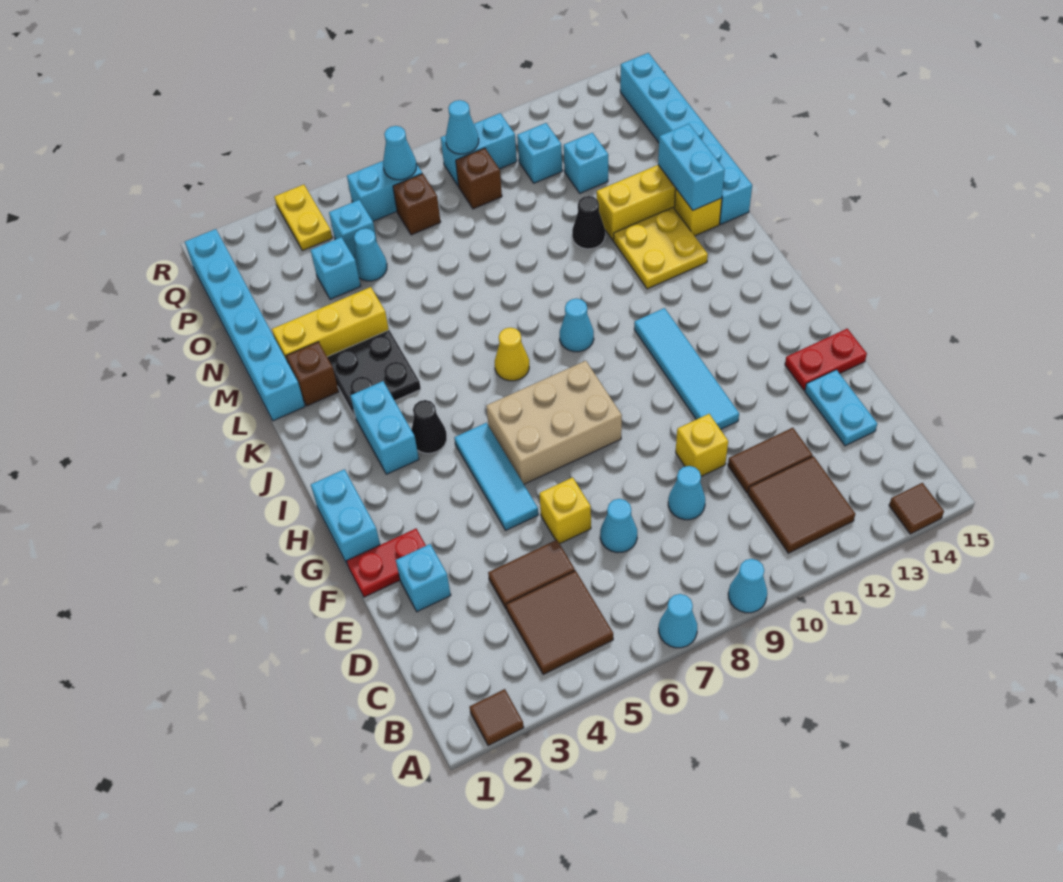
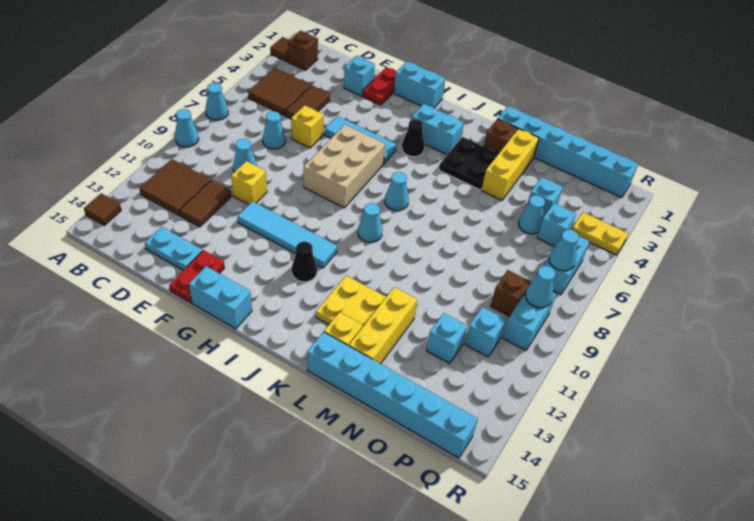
yellow cone J7 level 1 -> cyan cone J7 level 1
cyan brick L14:M14 level 2 -> cyan brick G15:H15 level 1
black cone M11 level 1 -> black cone I12 level 1
brown brick P7 level 1 -> brown brick B2 level 1

